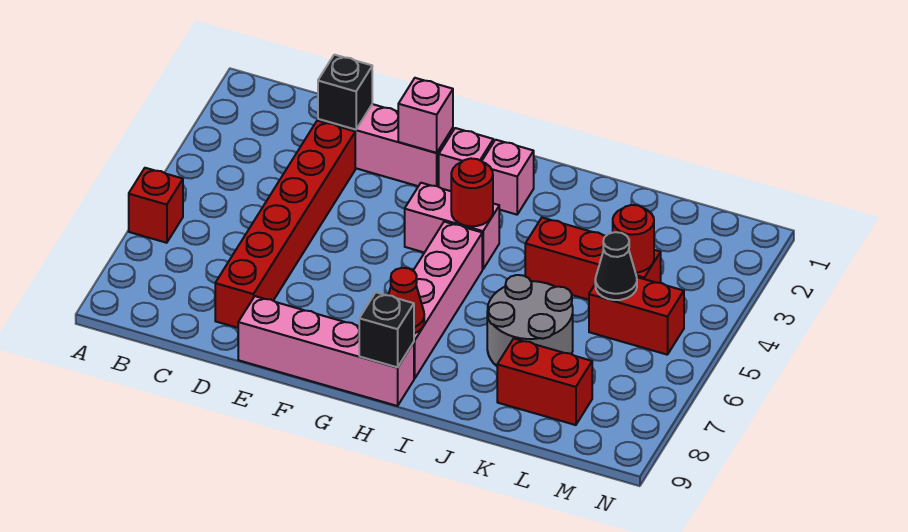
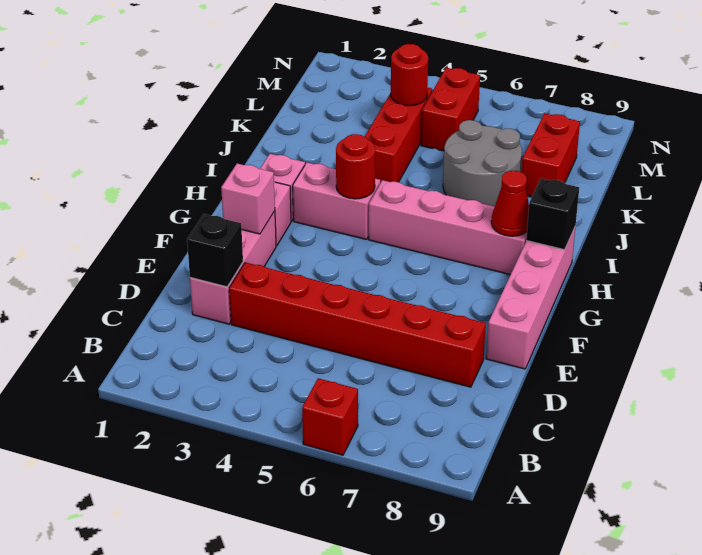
pink brick G4:H4 level 1 -> pink brick H3:H4 level 1
black cone L5 level 2 -> none

